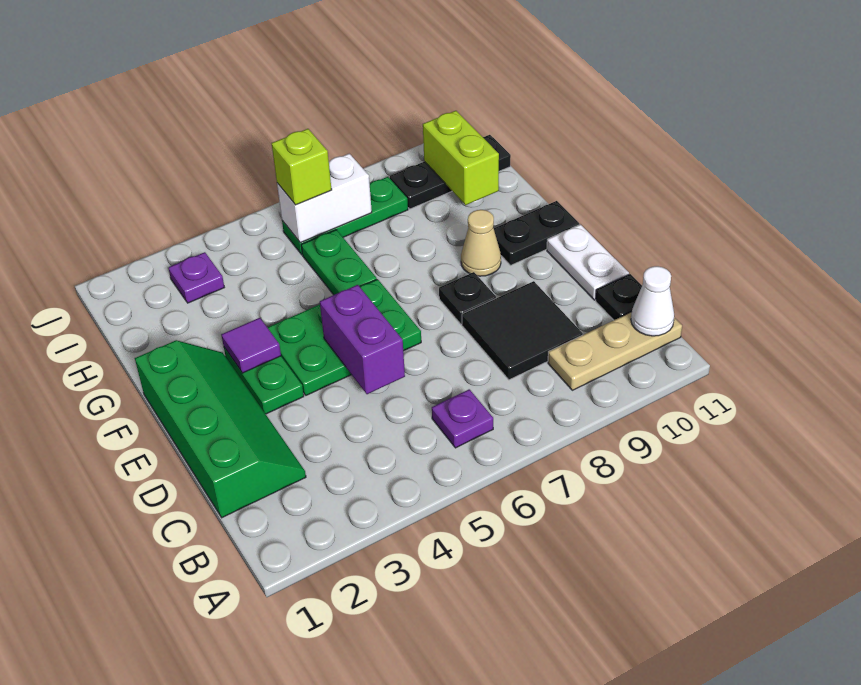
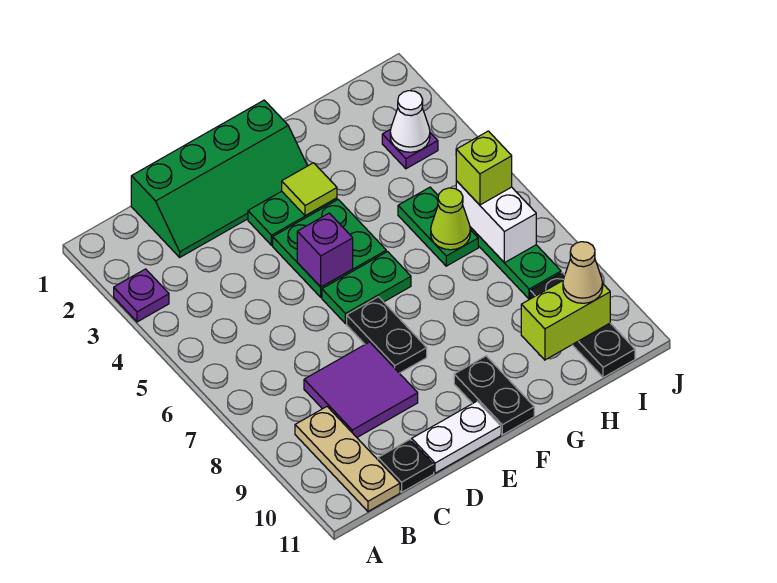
purple plate B6 level 1 -> purple plate A3 level 1
white cone B11 level 2 -> white cone I3 level 2
black tile C8:D9 level 1 -> purple tile C8:D9 level 1
purple brick D5:E5 level 2 -> purple brick E5 level 2
black plate E8 level 1 -> black plate E7:E8 level 1
purple tile F3 level 2 -> lime tile F3 level 2
tan cone F9 level 1 -> tan cone I10 level 3
green plate G6:H6 level 1 -> green plate H5:H6 level 1
none -> lime cone H6 level 2

